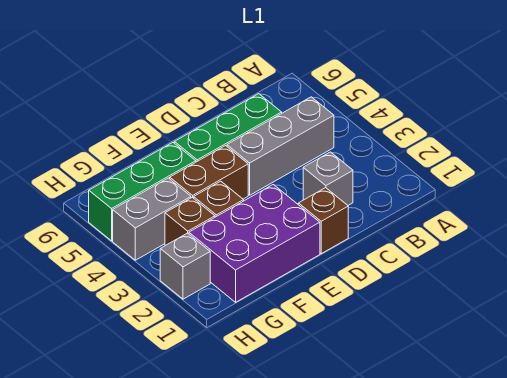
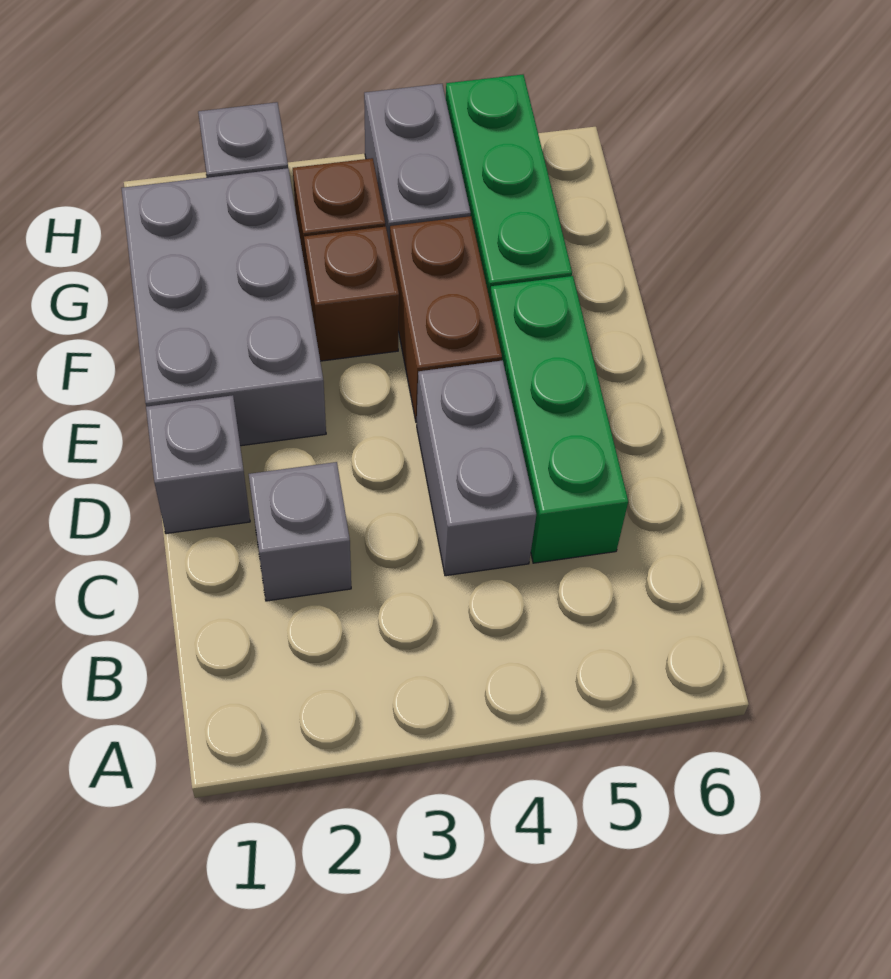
grey brick B4:D4 level 1 -> grey brick C4:D4 level 1
brown brick D1 level 1 -> grey brick D1 level 1
purple brick E1:G2 level 1 -> grey brick E1:G2 level 1

